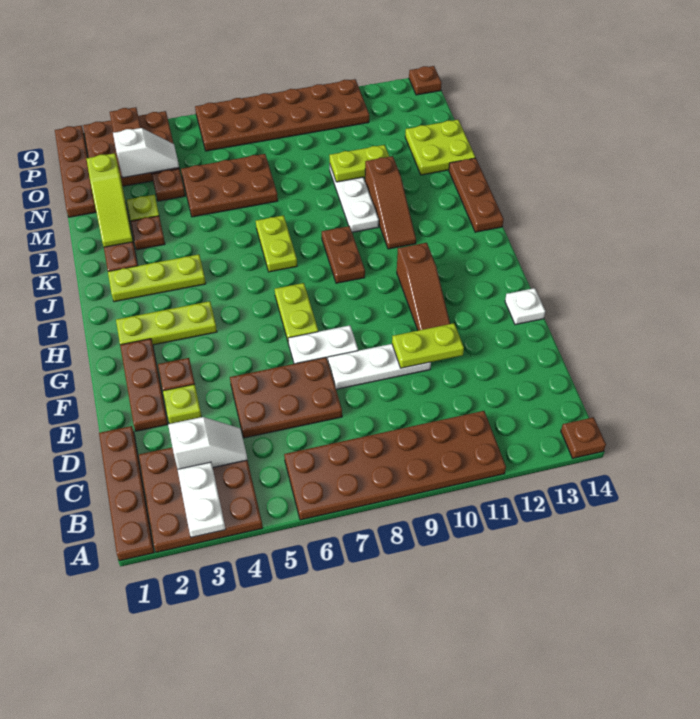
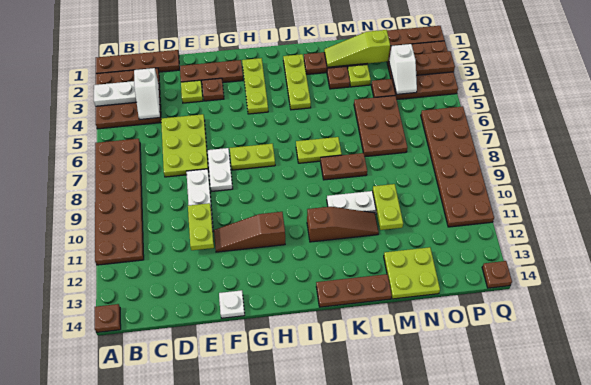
brown plate D5:E7 level 1 -> lime plate D5:E7 level 1
brown plate I9:J9 level 1 -> brown plate K8:L8 level 1
brown slope J11:L11 level 1 top L -> brown slope J11:L11 level 1 top J

